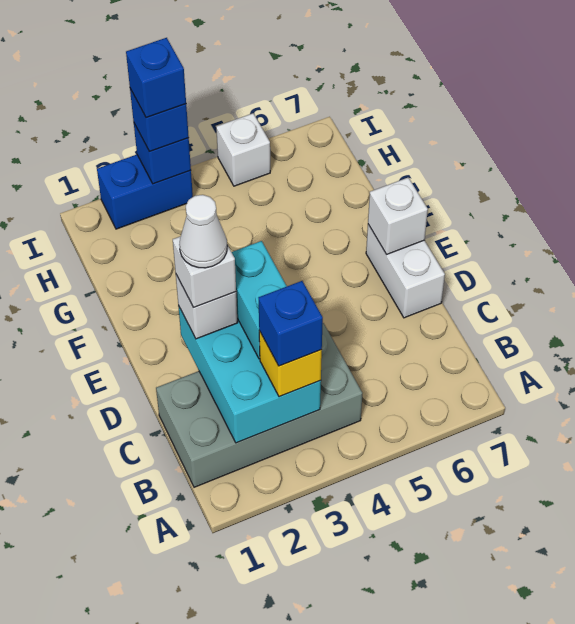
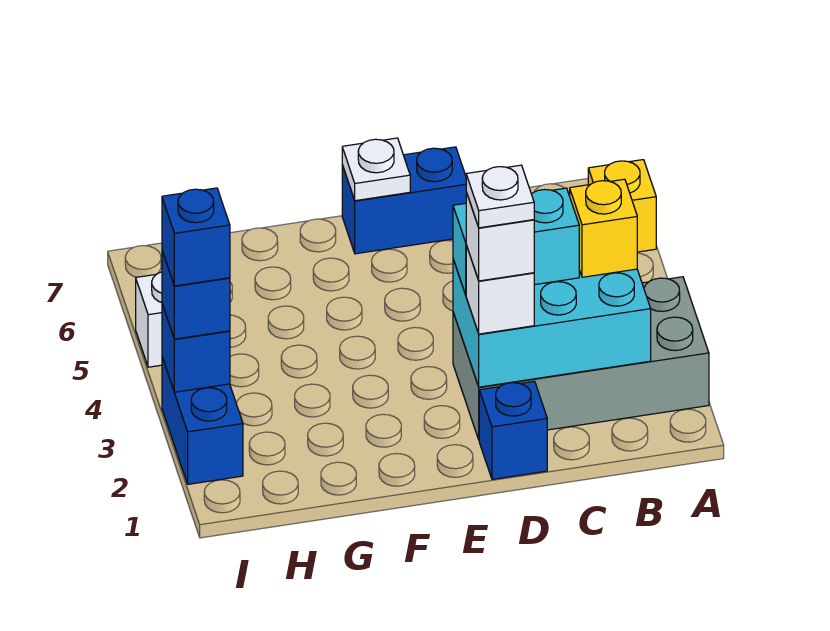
none -> yellow brick A6 level 1
grey brick B1:C4 level 1 -> grey brick A2:D3 level 1
blue brick B3 level 4 -> blue brick D1 level 1
white cone D2 level 5 -> white plate D2 level 5
white brick D7:E7 level 1 -> blue brick D7:E7 level 1
white brick E7 level 2 -> white plate E7 level 2

